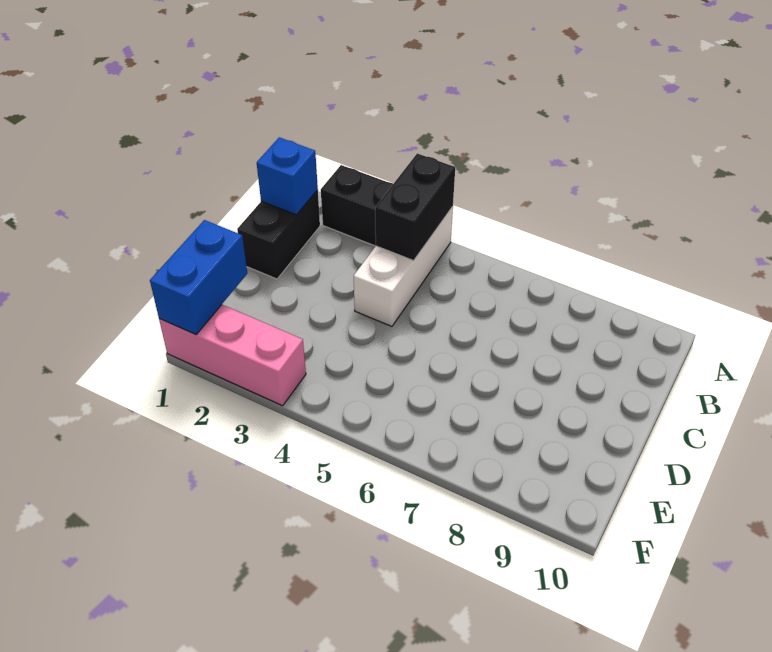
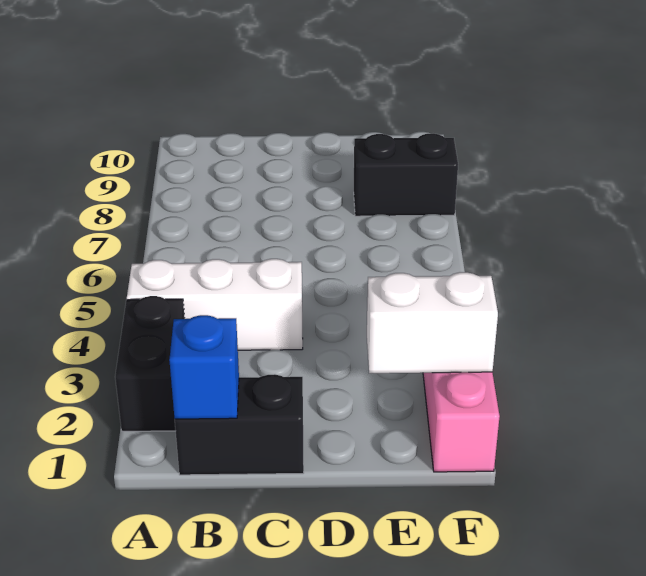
black brick A4:B4 level 2 -> black brick E8:F8 level 1
blue brick E1:F1 level 2 -> none
none -> white brick E2:F2 level 2

